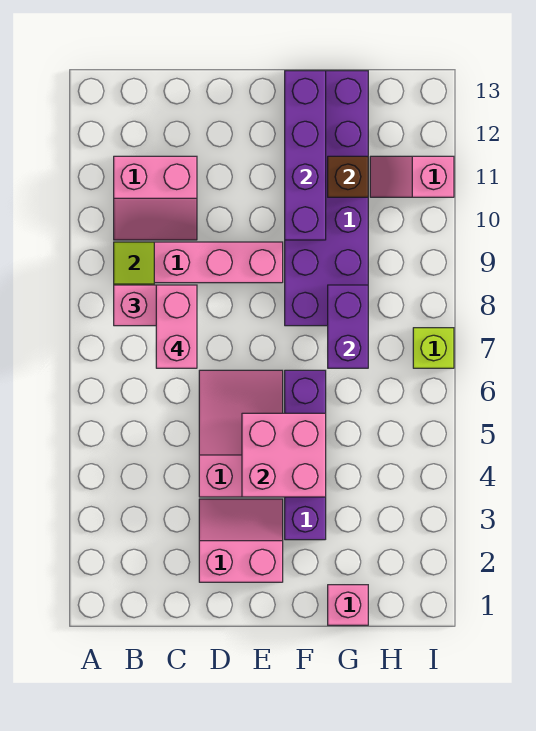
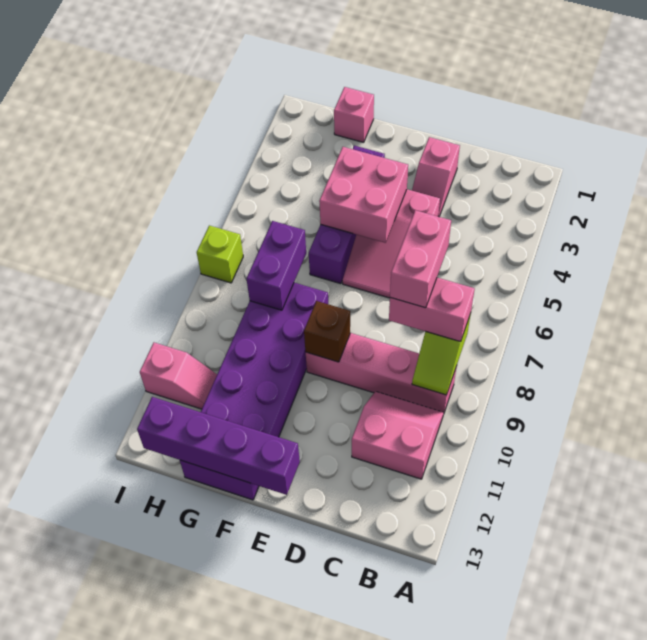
pink slope D2:E3 level 1 top 2 -> pink slope D2:D3 level 1 top 2
purple brick F10:F13 level 2 -> purple brick E13:H13 level 2
brown brick G11 level 2 -> brown brick E9 level 2

